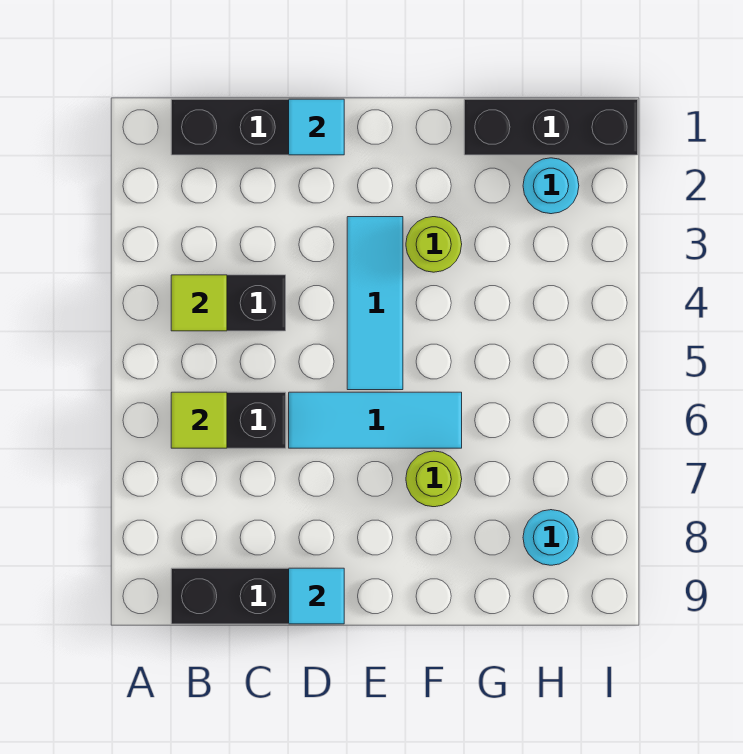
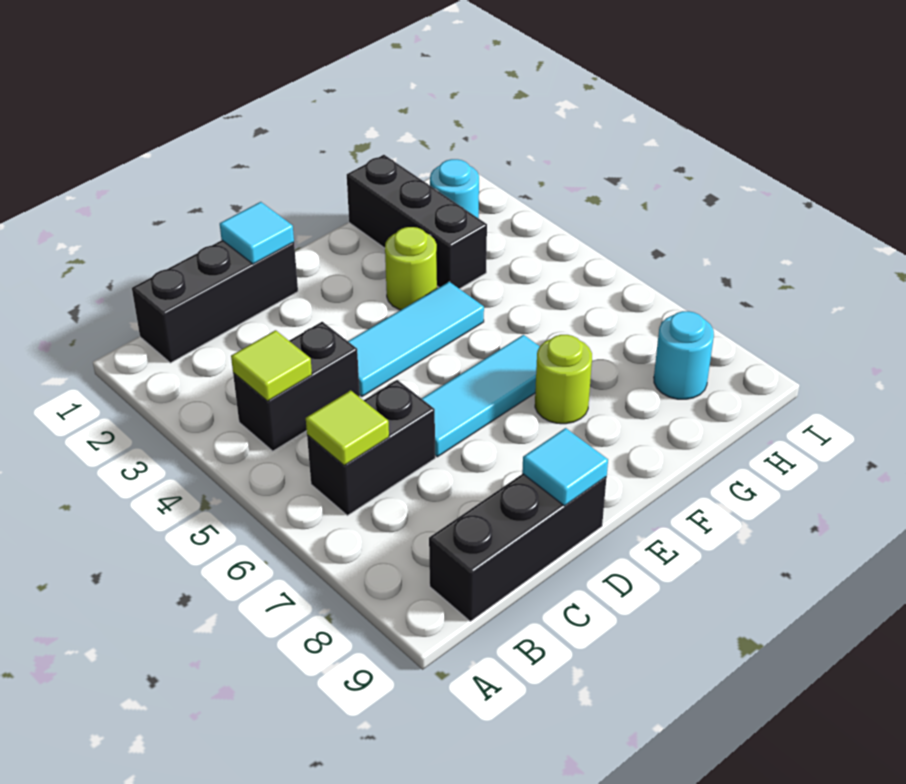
cyan tile E3:E5 level 1 -> cyan tile D4:F4 level 1
black brick G1:I1 level 1 -> black brick G1:G3 level 1

